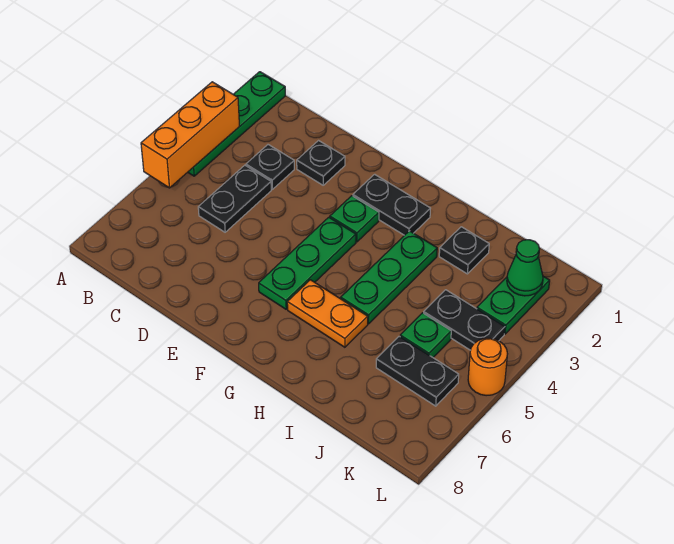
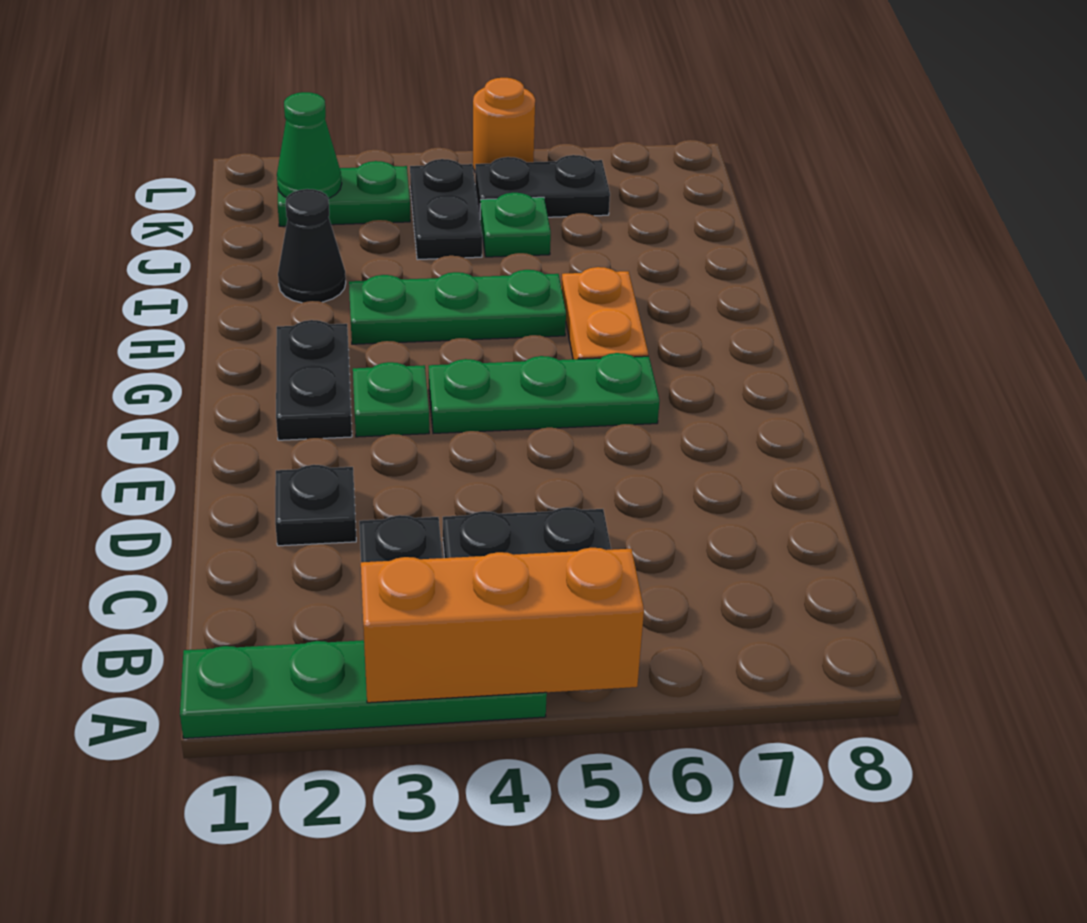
black plate I2 level 1 -> black cone I2 level 1
black plate J6:K6 level 1 -> black plate K5:K6 level 1

